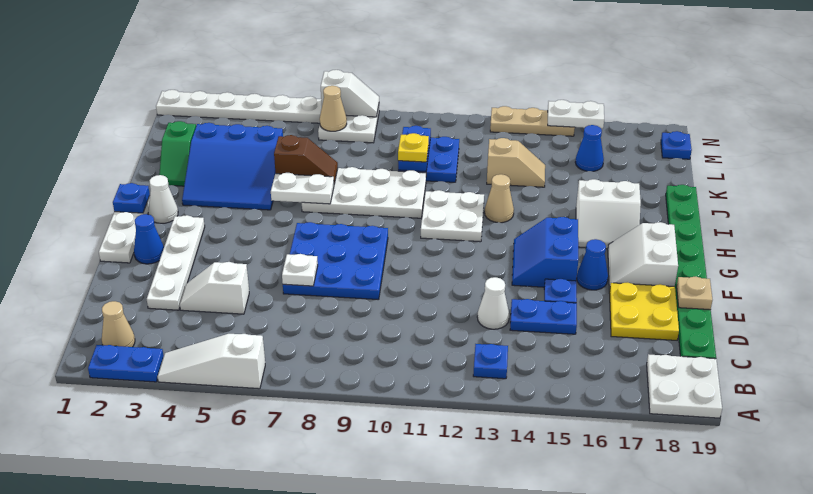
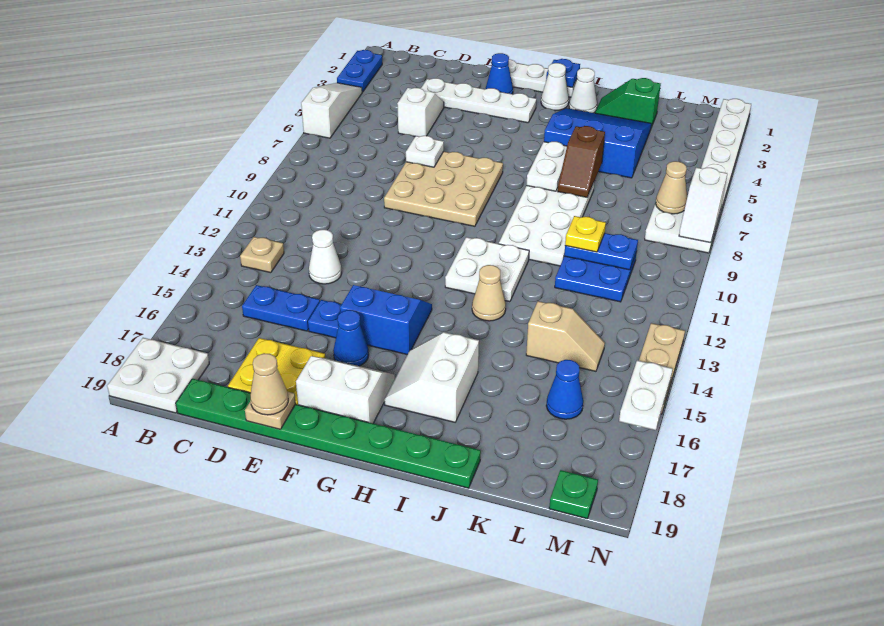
tan cone B2 level 1 -> tan cone E19 level 3
blue plate B13 level 1 -> tan plate B13 level 1
blue plate D14:D15 level 1 -> blue plate C15:D15 level 1
blue plate E7:G9 level 1 -> tan plate E7:G9 level 1
none -> white cone I2 level 1
blue slope I3:K5 level 1 top K -> blue slope I3:K5 level 1 top 5
tan slope K13:K14 level 1 top 13 -> tan slope K14:L14 level 1 top K
blue plate M19 level 1 -> green plate M19 level 1

